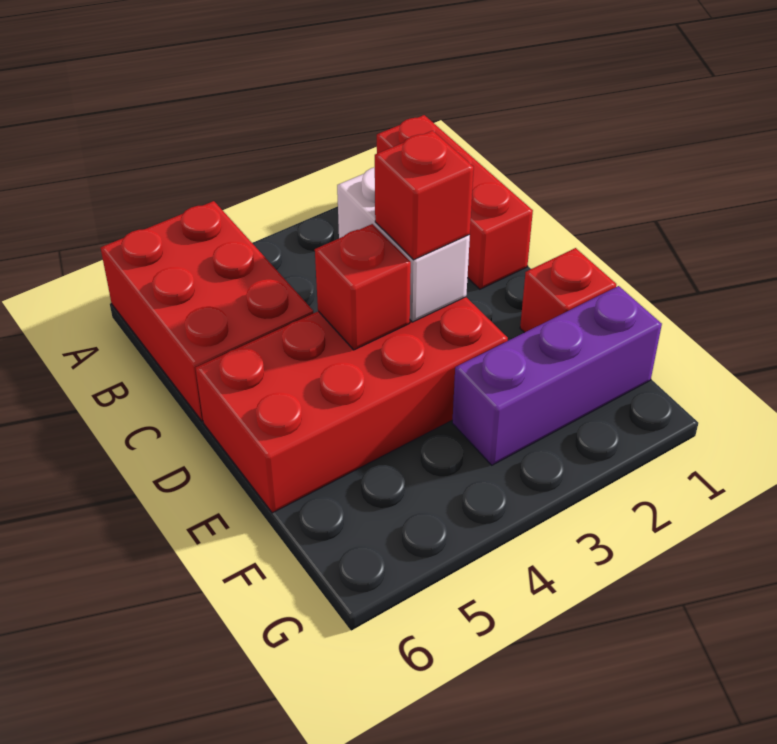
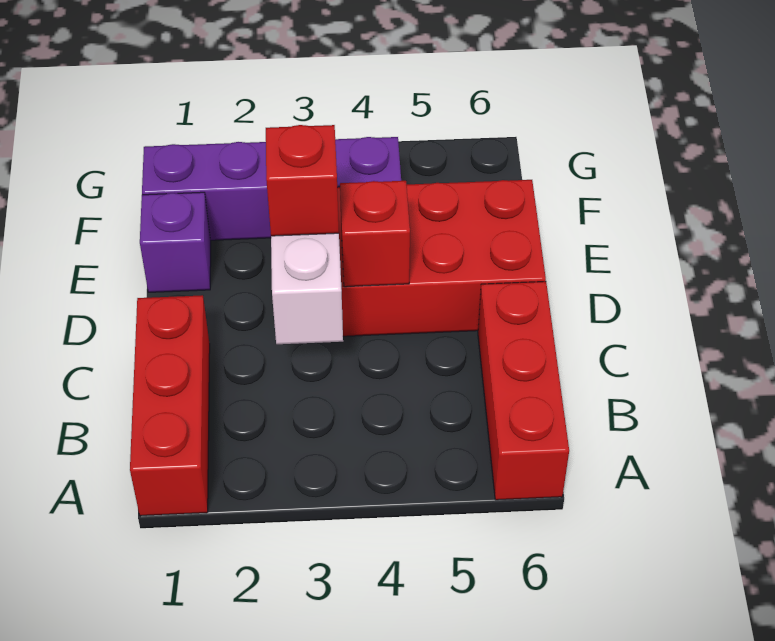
red brick A5:C6 level 1 -> red brick A6:C6 level 1
red brick E1 level 1 -> purple brick E1 level 1
purple brick F1:F3 level 1 -> purple brick F1:F4 level 1

